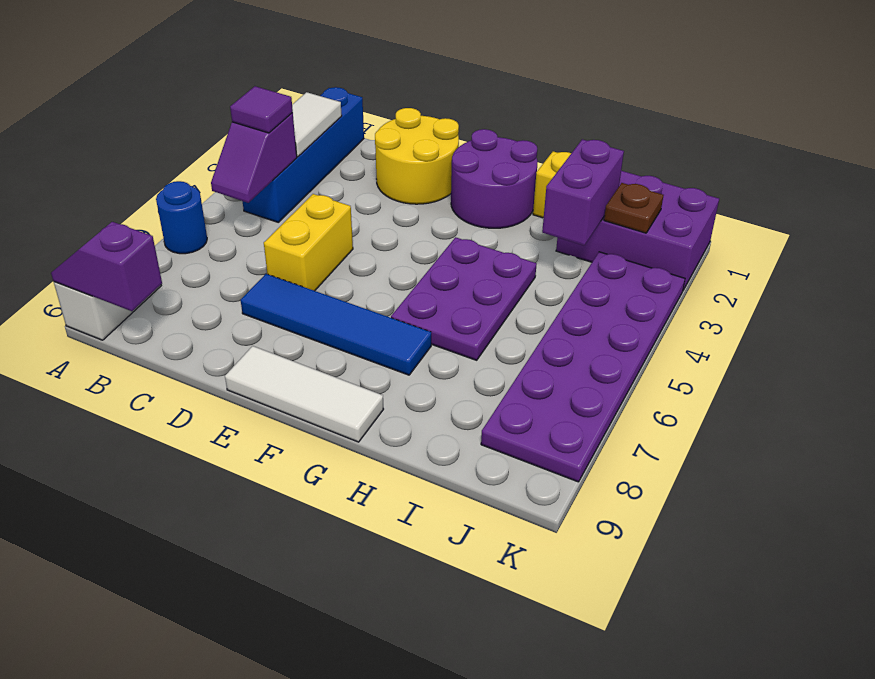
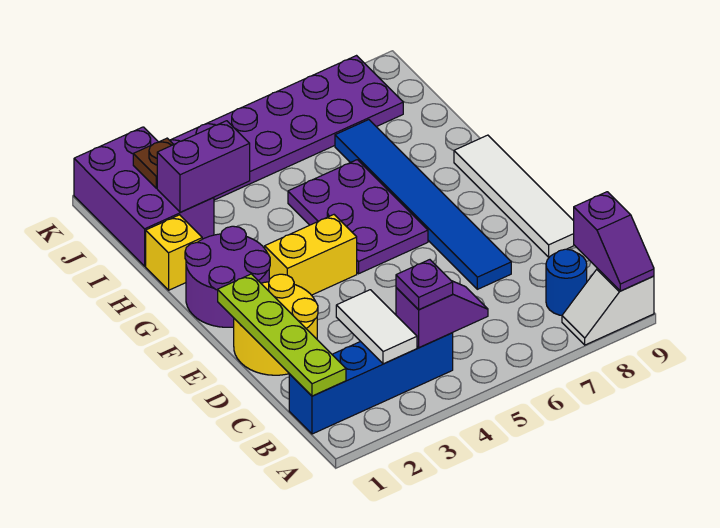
blue round brick A6 level 1 -> blue round brick B8 level 1
none -> lime plate B1:E1 level 2
white tile B2:B3 level 2 -> white tile B3:C3 level 2
purple tile B4 level 3 -> purple plate B4 level 3
yellow brick D5:D6 level 1 -> yellow brick F3:F4 level 1
blue tile D7:G7 level 1 -> blue tile D7:I7 level 1
white tile E9:G9 level 1 -> white tile D9:G9 level 1
purple plate G4:H6 level 1 -> purple plate F5:H6 level 1

